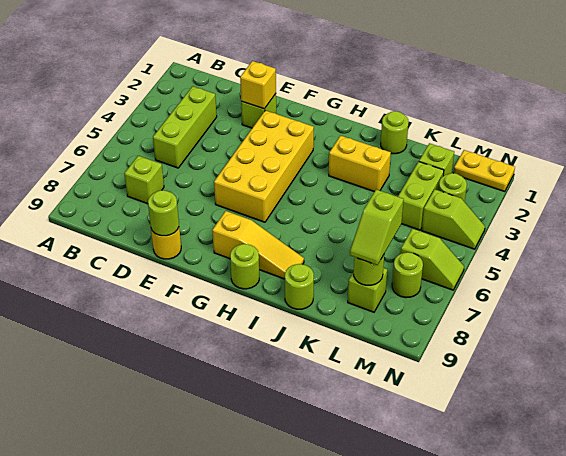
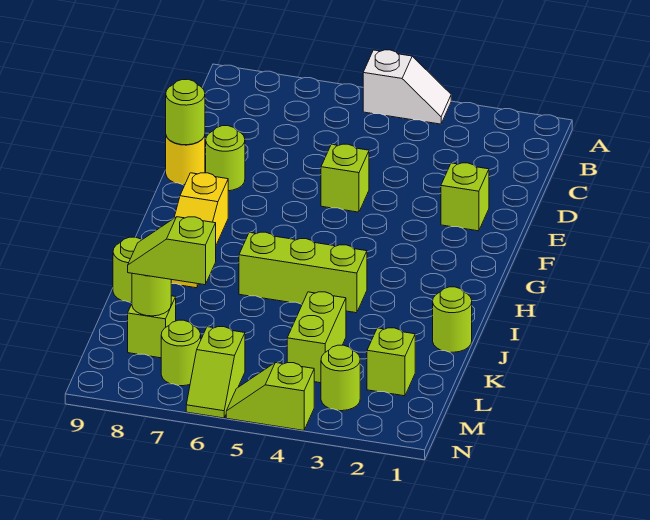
none -> white slope A4:A5 level 1 top 5
lime brick C3:C5 level 1 -> lime brick I4:I6 level 1
lime brick C7 level 1 -> lime brick E5 level 1
yellow brick E2 level 2 -> none
yellow brick F3:G6 level 1 -> none
lime round brick H9 level 1 -> lime round brick E8 level 1
yellow brick I3:J3 level 1 -> none
lime brick L3:L4 level 1 -> lime brick K4:L4 level 1
yellow plate M1:N1 level 1 -> none
lime slope M4:N4 level 1 top M -> lime slope N4:N5 level 1 top 4

